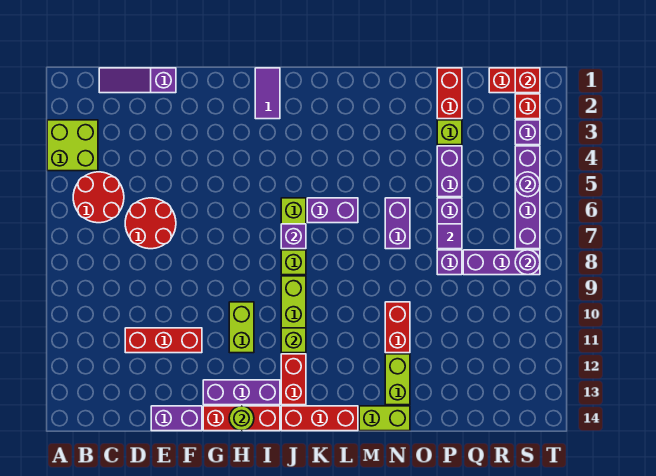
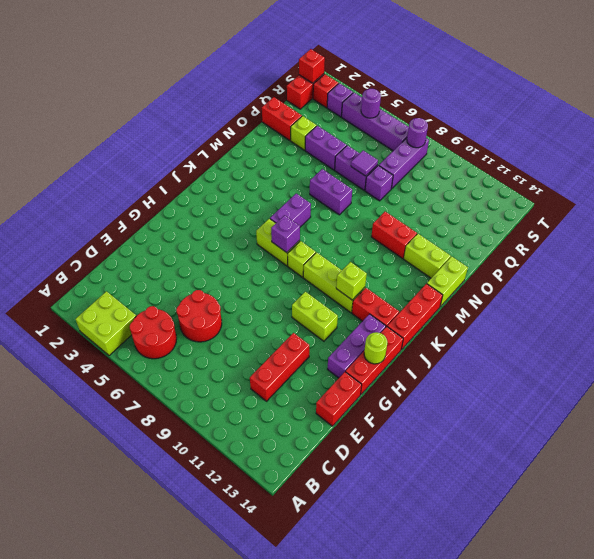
purple slope C1:E1 level 1 top E -> none
purple brick E14:F14 level 1 -> red brick E14:F14 level 1
purple tile I1:I2 level 1 -> none

